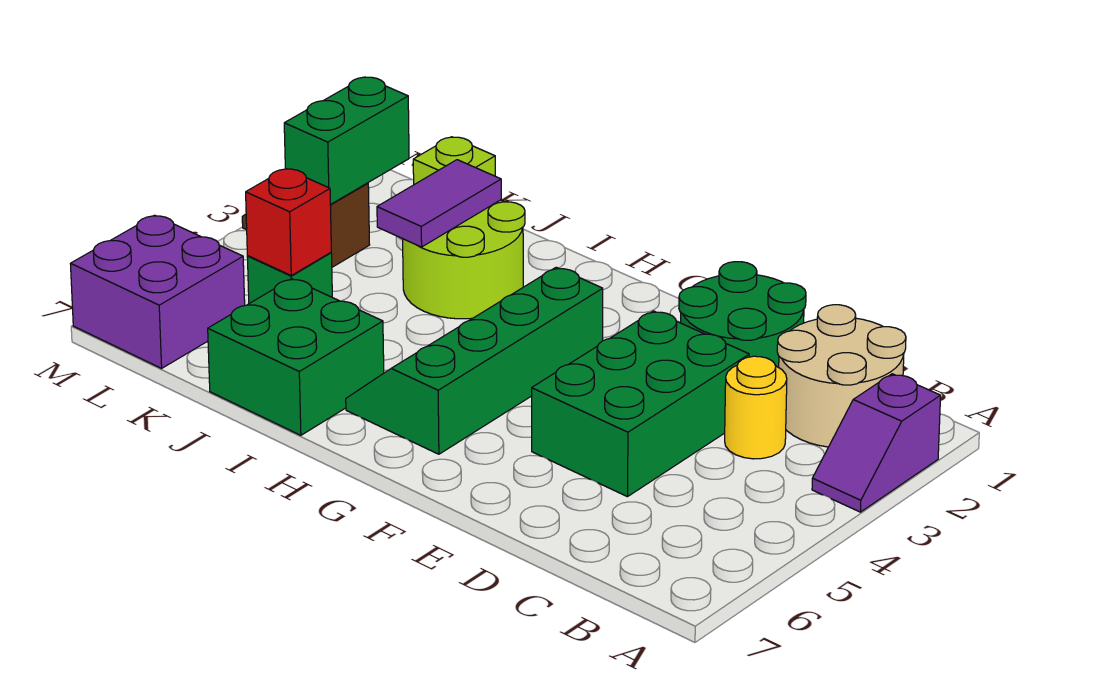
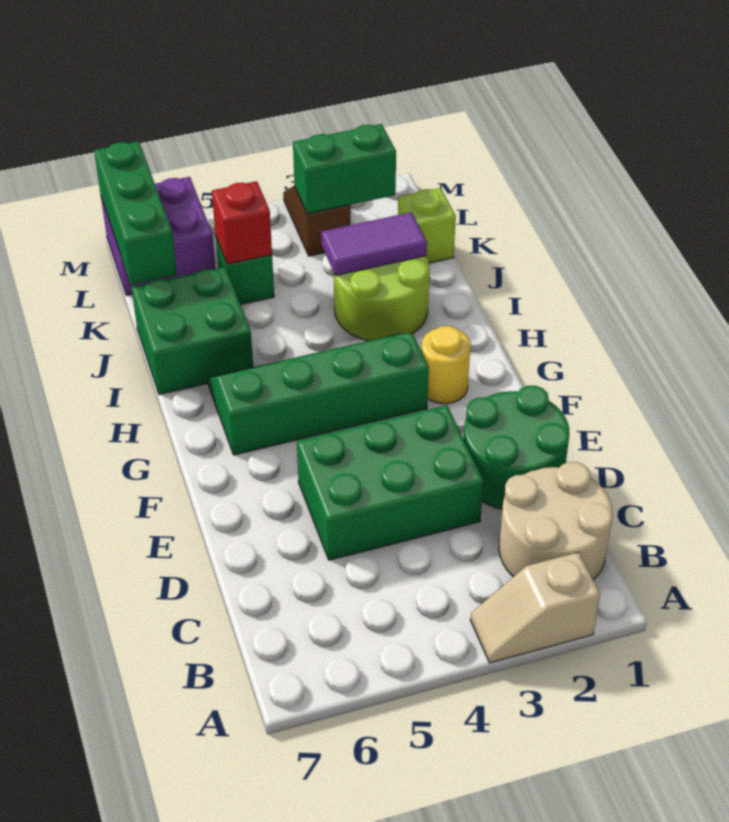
purple slope A2:A3 level 1 top 2 -> tan slope A2:A3 level 1 top 2
yellow round brick C3 level 1 -> yellow round brick G2 level 1
none -> green brick K7:M7 level 2

